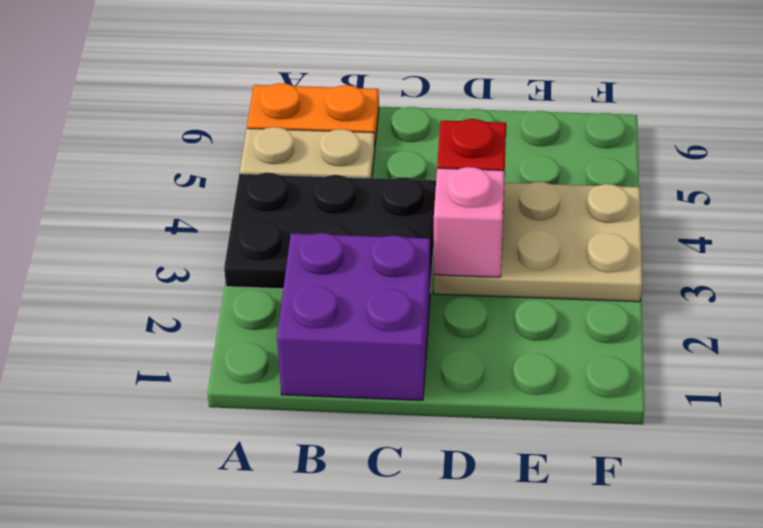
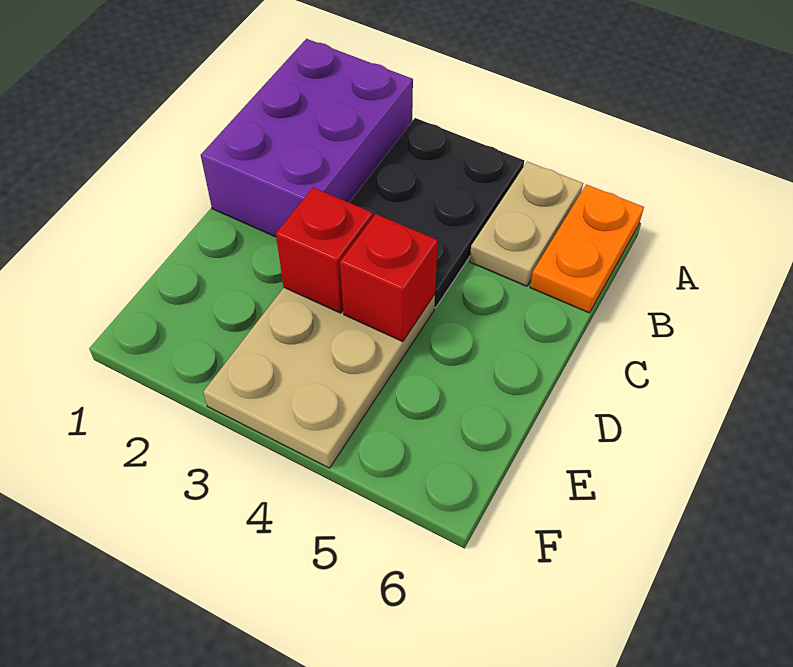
purple brick B1:C2 level 1 -> purple brick A1:C2 level 1
pink brick D3 level 2 -> red brick D3 level 2

